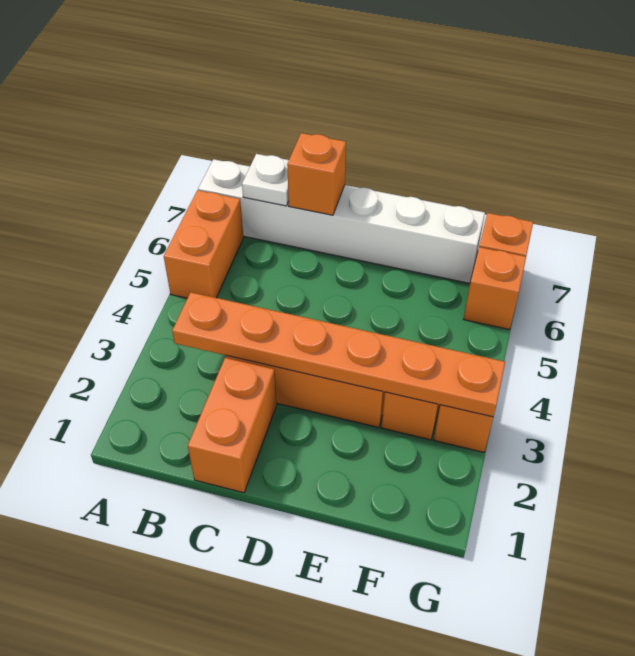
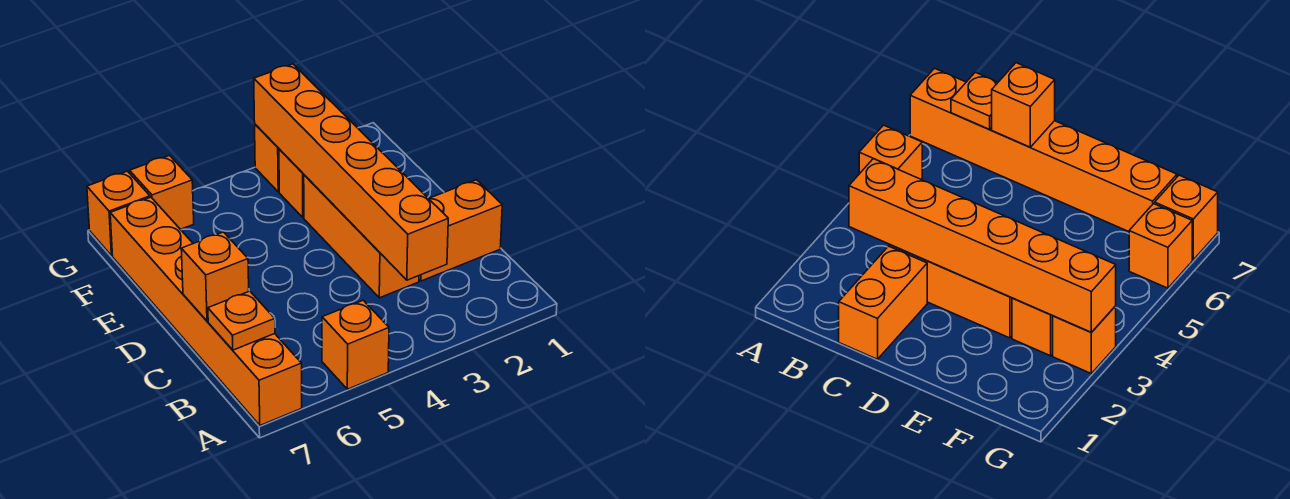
orange brick A5:A6 level 1 -> orange brick A5 level 1
white brick A7:F7 level 1 -> orange brick A7:F7 level 1
orange plate B3:G3 level 2 -> orange brick B3:G3 level 2
white plate B7 level 2 -> orange plate B7 level 2

